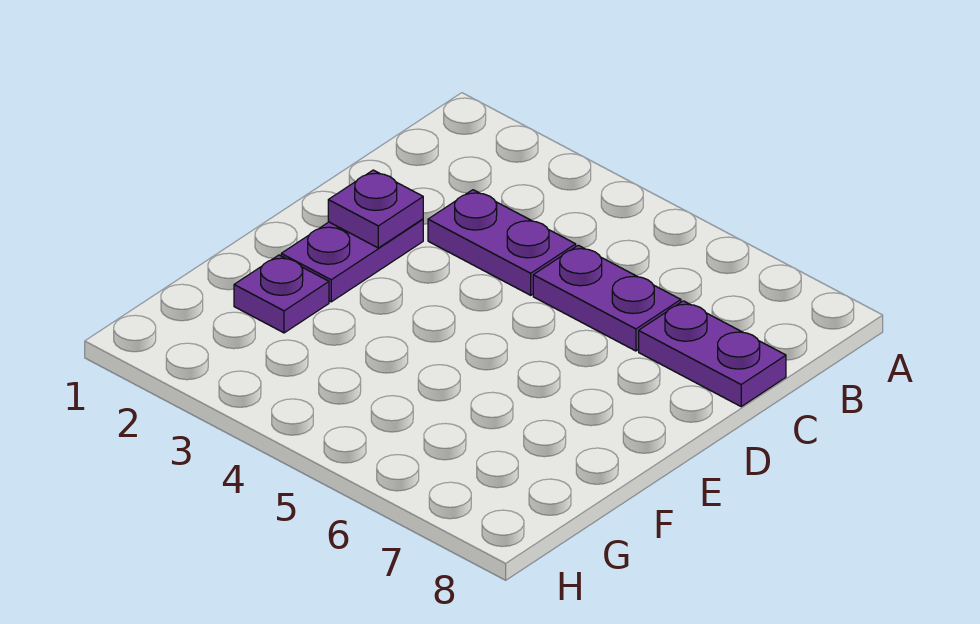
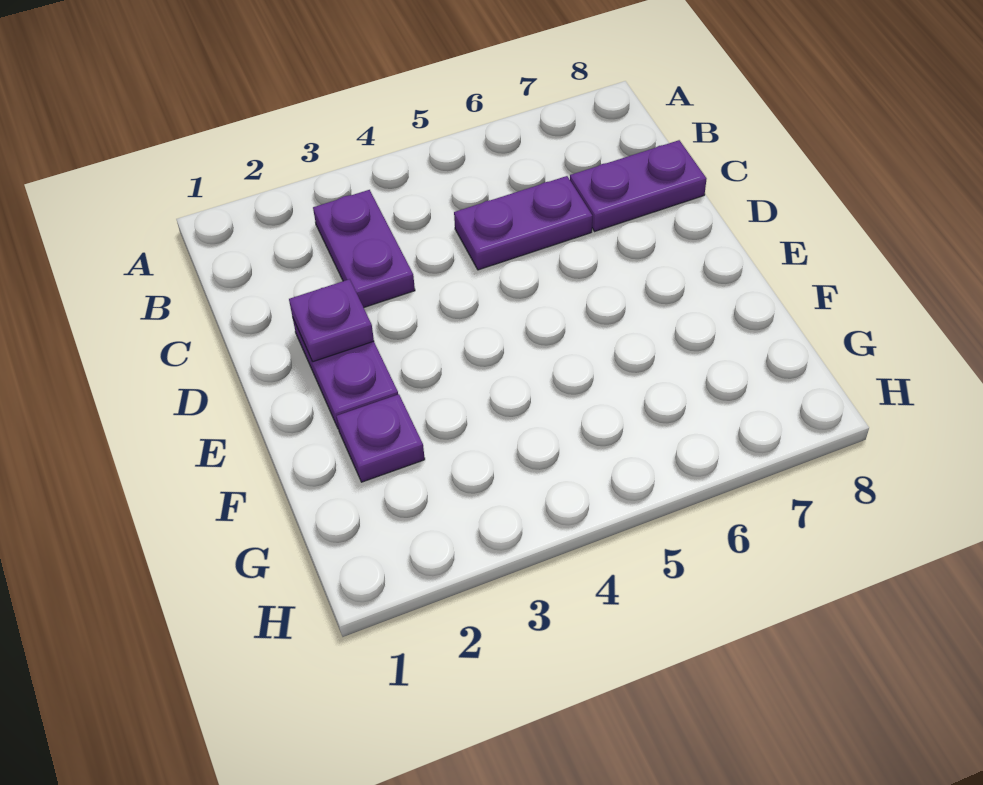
purple plate C3:C4 level 1 -> purple plate B3:C3 level 1

